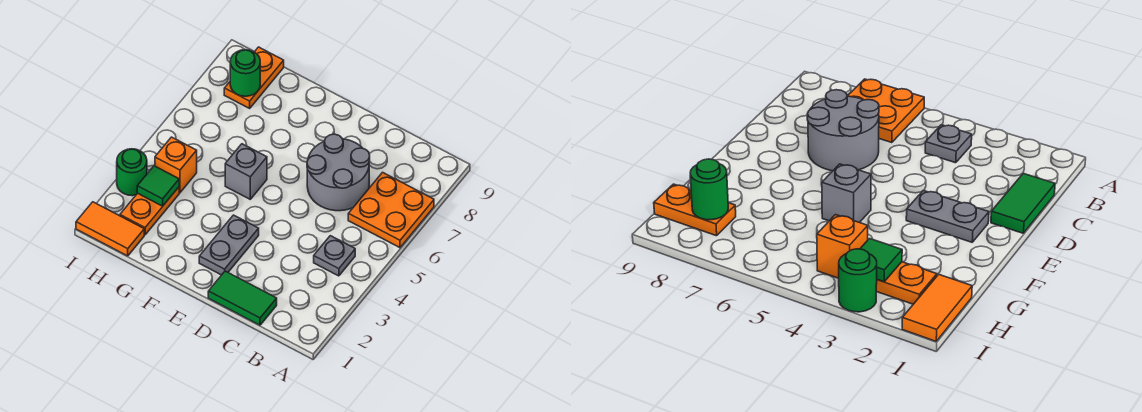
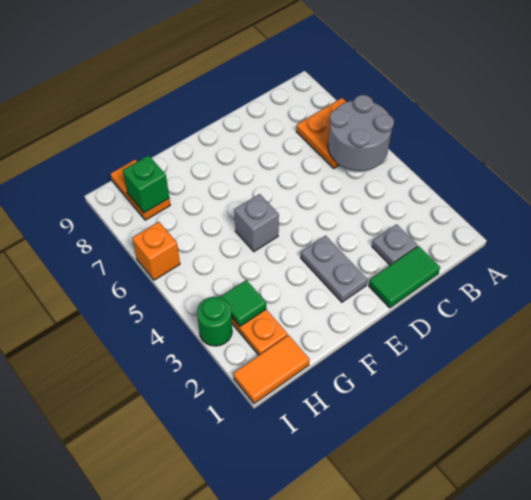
grey plate B4 level 1 -> grey plate C2 level 1
grey round brick C6:D7 level 1 -> grey round brick A5:B6 level 2
orange brick H4 level 1 -> orange brick I6 level 1
green round brick H8 level 2 -> green brick H8 level 2

